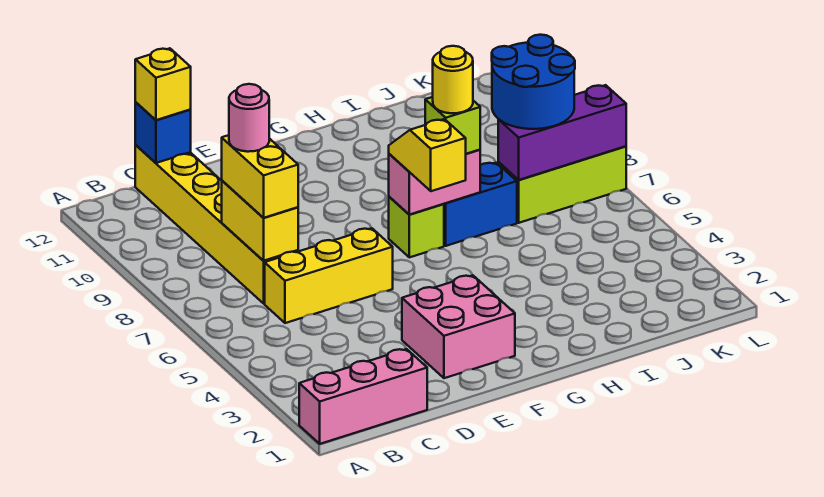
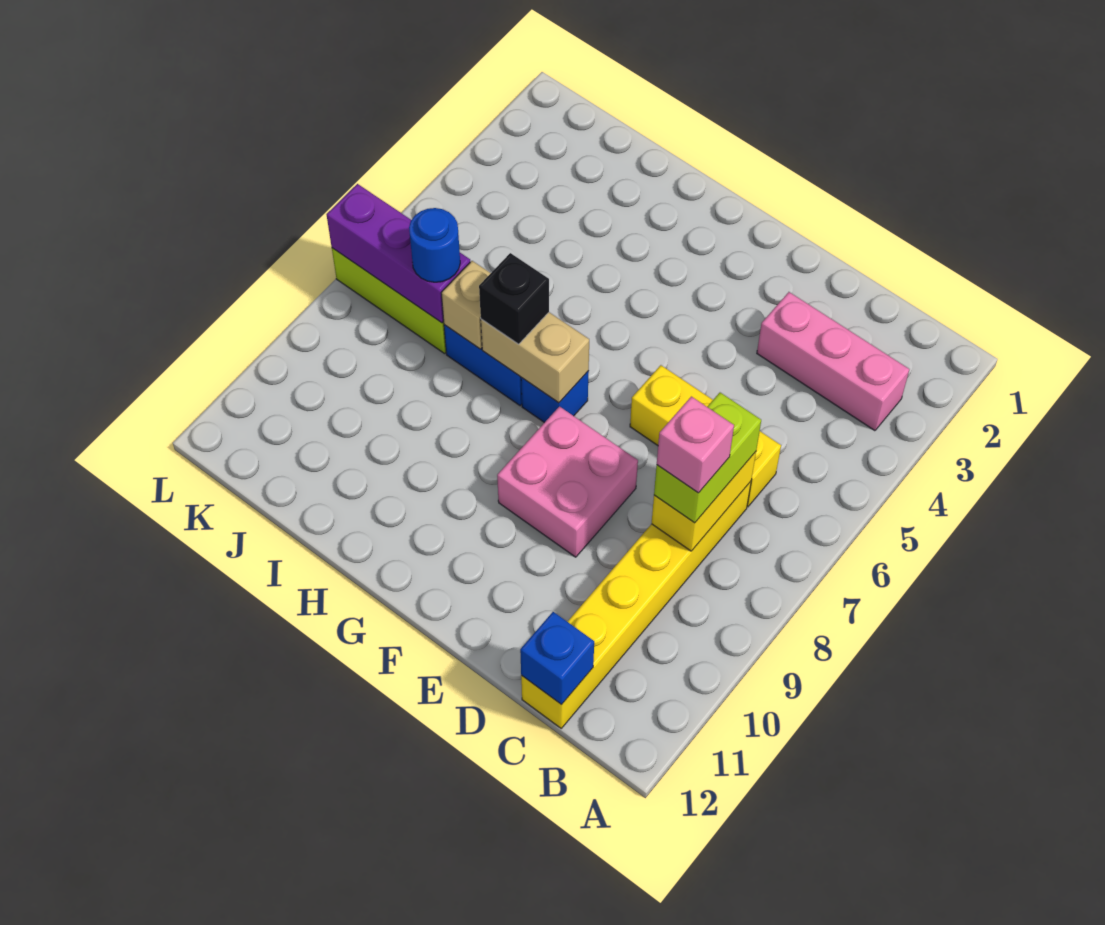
pink brick A1:C1 level 1 -> pink brick B3:D3 level 1
yellow brick C7:C8 level 3 -> lime brick C7:C8 level 3
pink round brick C8 level 4 -> pink brick C8 level 4
yellow brick C12 level 3 -> none
pink brick E2:F3 level 1 -> pink brick E8:F9 level 1
yellow slope G6:G7 level 3 top 6 -> none
lime brick G7 level 1 -> blue brick G7 level 1
pink brick G7:H7 level 2 -> tan brick G7:H7 level 2
lime brick H7 level 3 -> black brick H7 level 3
yellow round brick H7 level 4 -> none
none -> tan brick I7 level 2
blue round brick J7:K8 level 3 -> blue round brick J7 level 3

